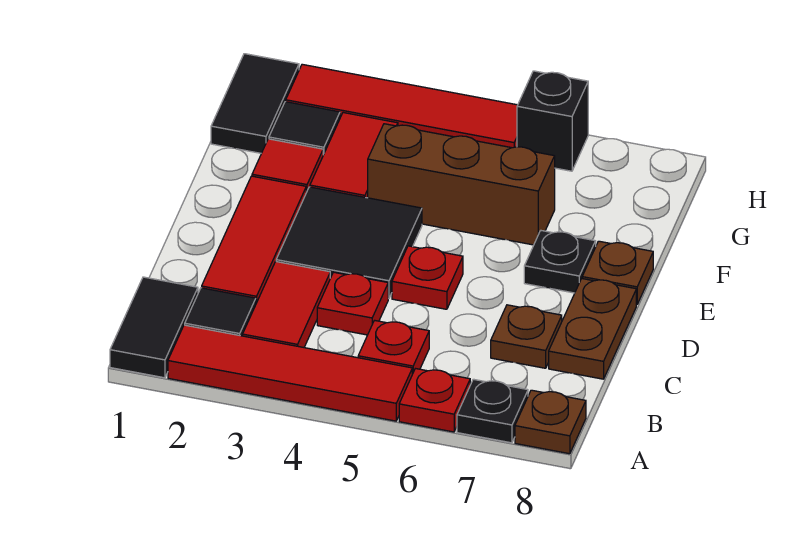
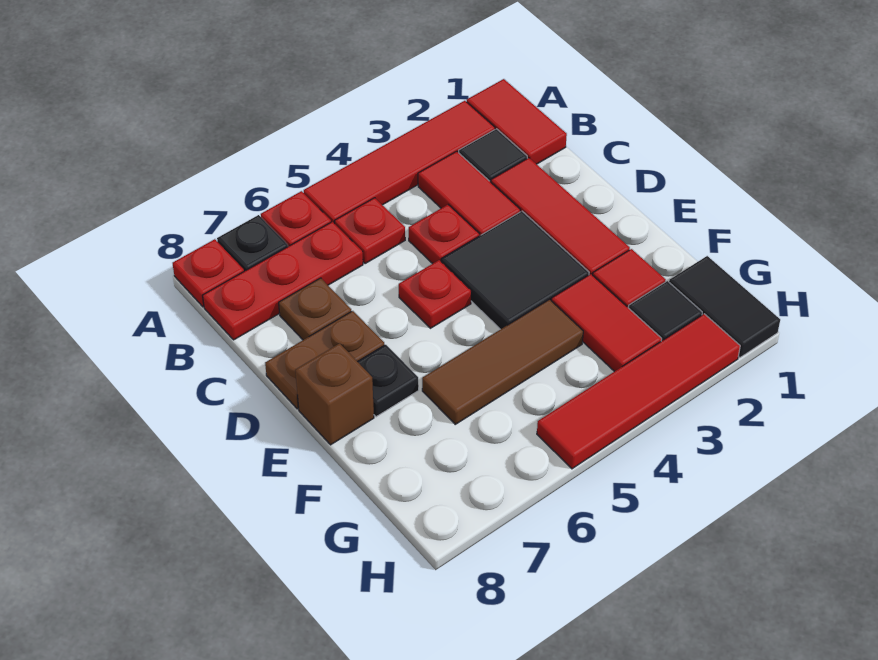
black tile A1:B1 level 1 -> red tile A1:B1 level 1
brown plate A8 level 1 -> red plate A8 level 1
none -> red plate B6:B8 level 1
brown plate C8:D8 level 1 -> brown plate D7:D8 level 1
brown plate E8 level 1 -> brown brick E8 level 1
brown brick F4:F6 level 1 -> brown tile F4:F6 level 1
black brick H6 level 1 -> none

